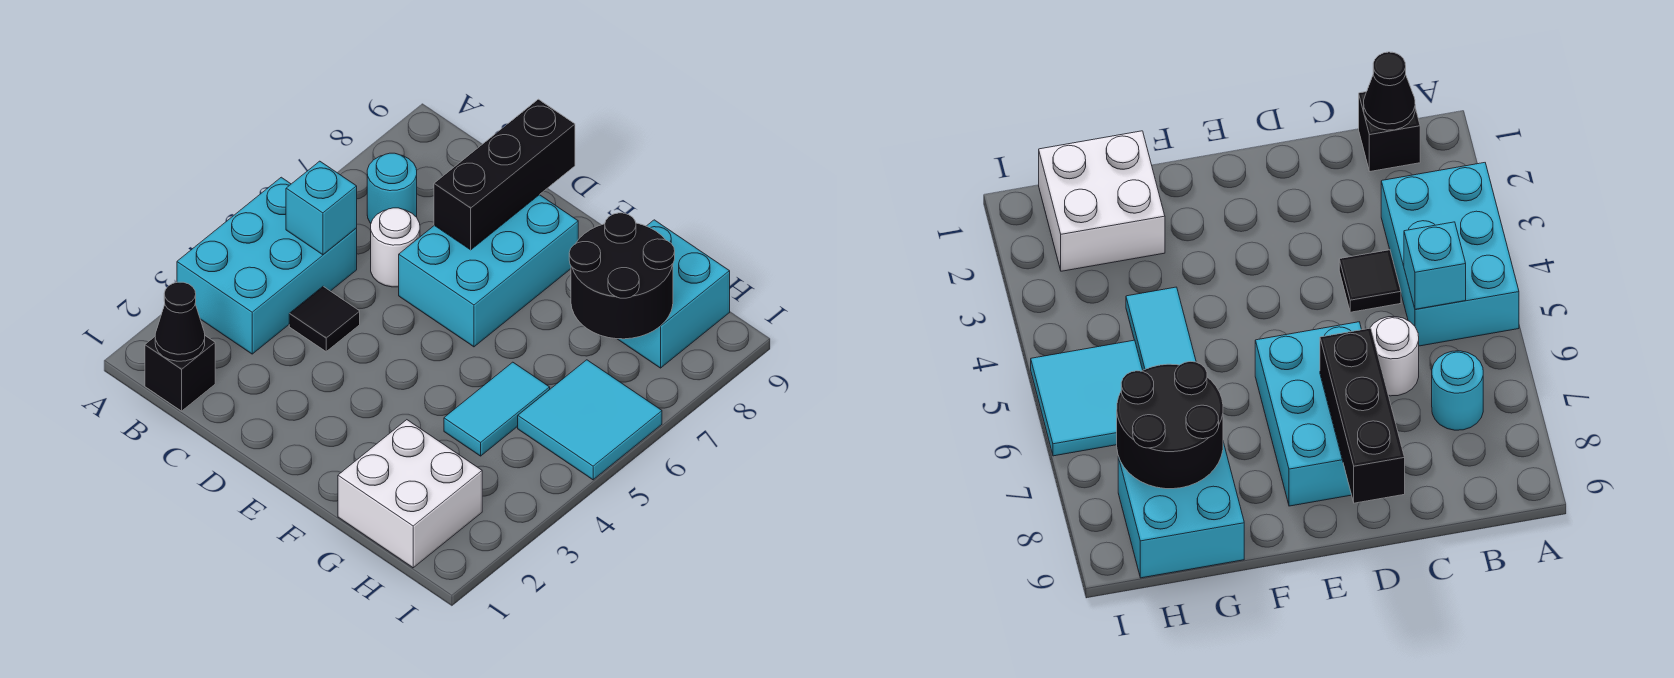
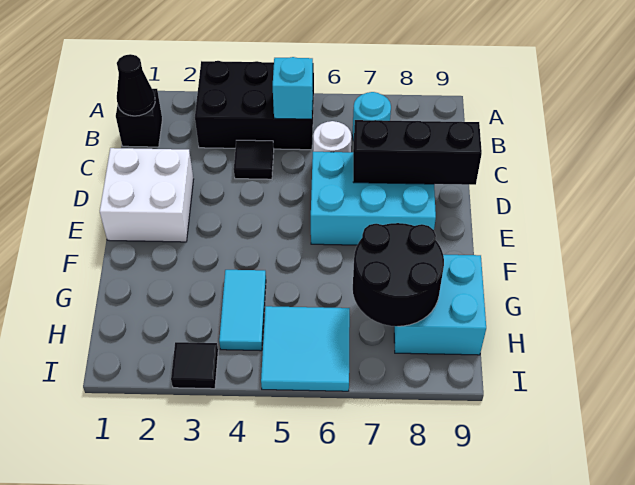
cyan brick A3:B5 level 1 -> black brick A3:B5 level 1
white brick G1:H2 level 1 -> white brick D1:E2 level 1
cyan tile G4:G5 level 1 -> cyan tile G4:H4 level 1
none -> black tile I3 level 1

